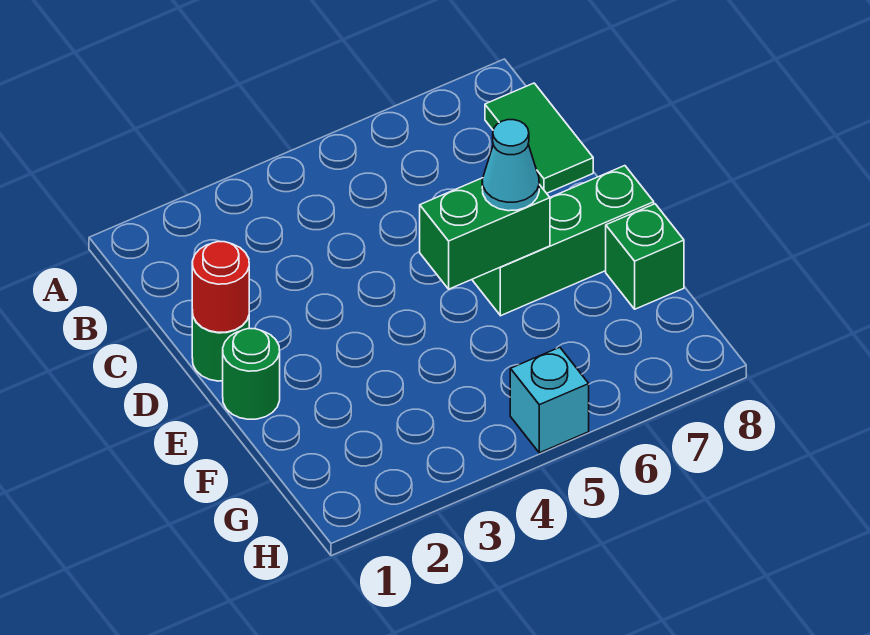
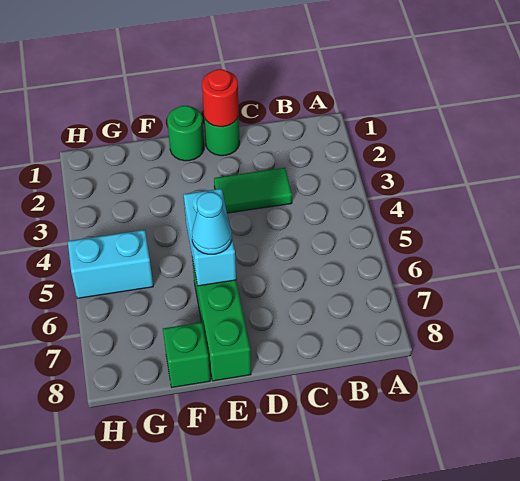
green tile B8:C8 level 1 -> green tile C3:D3 level 1
green brick E5:E6 level 2 -> cyan brick E5:E6 level 2
cyan brick H5 level 1 -> cyan brick G5:H5 level 1

